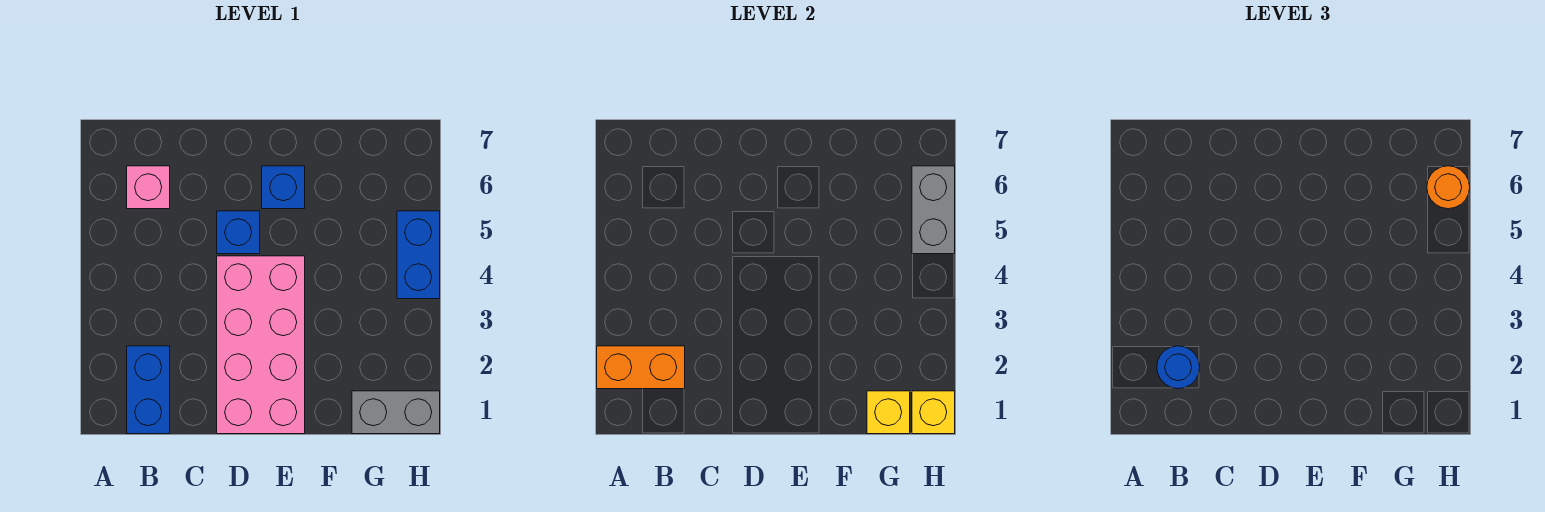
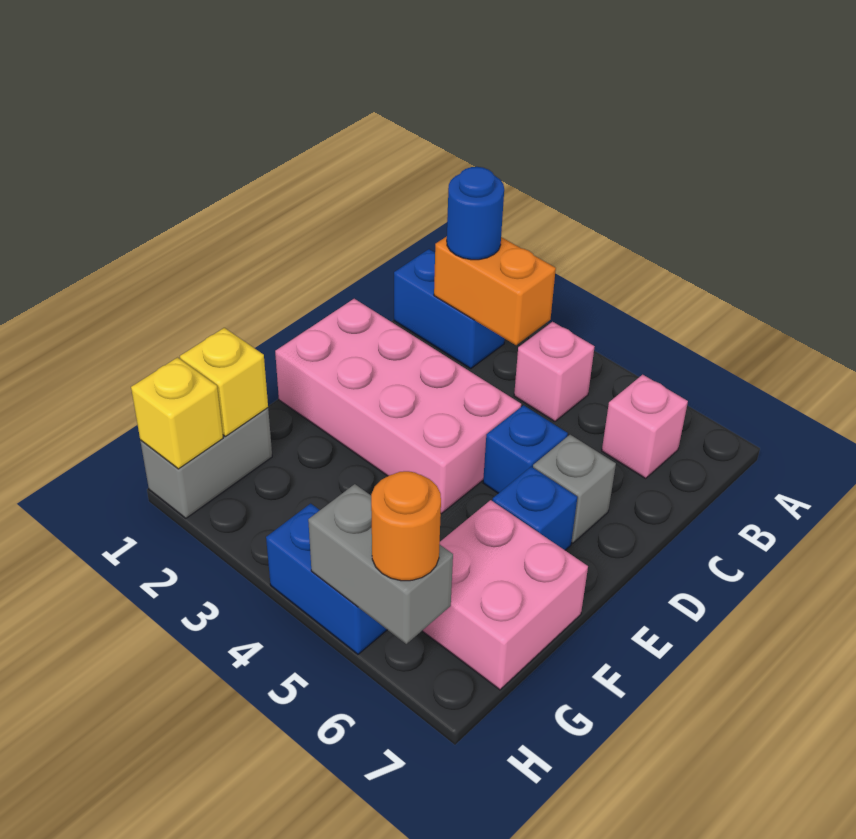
orange brick A2:B2 level 2 -> orange brick B2:B3 level 2
none -> pink brick B4 level 1
none -> grey brick D6 level 1
none -> pink brick F6:G7 level 1

